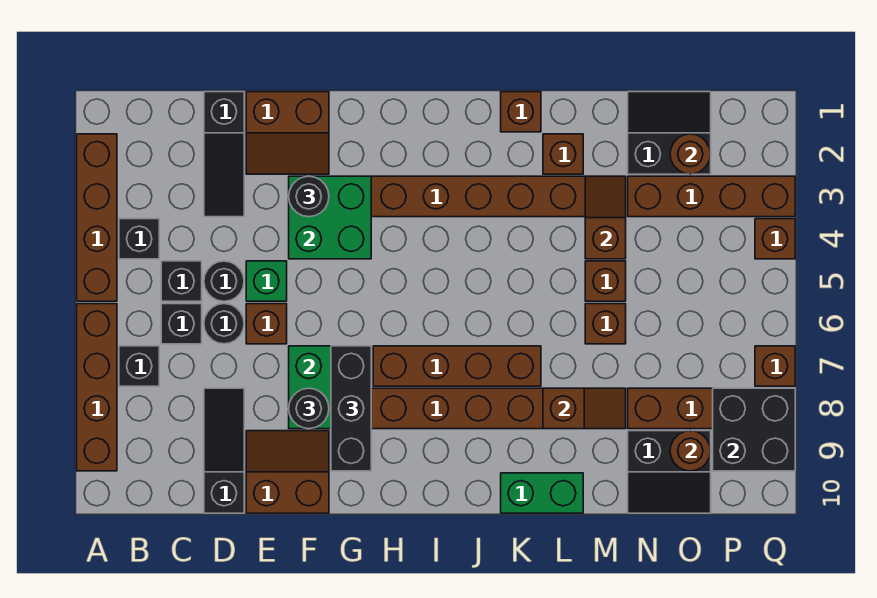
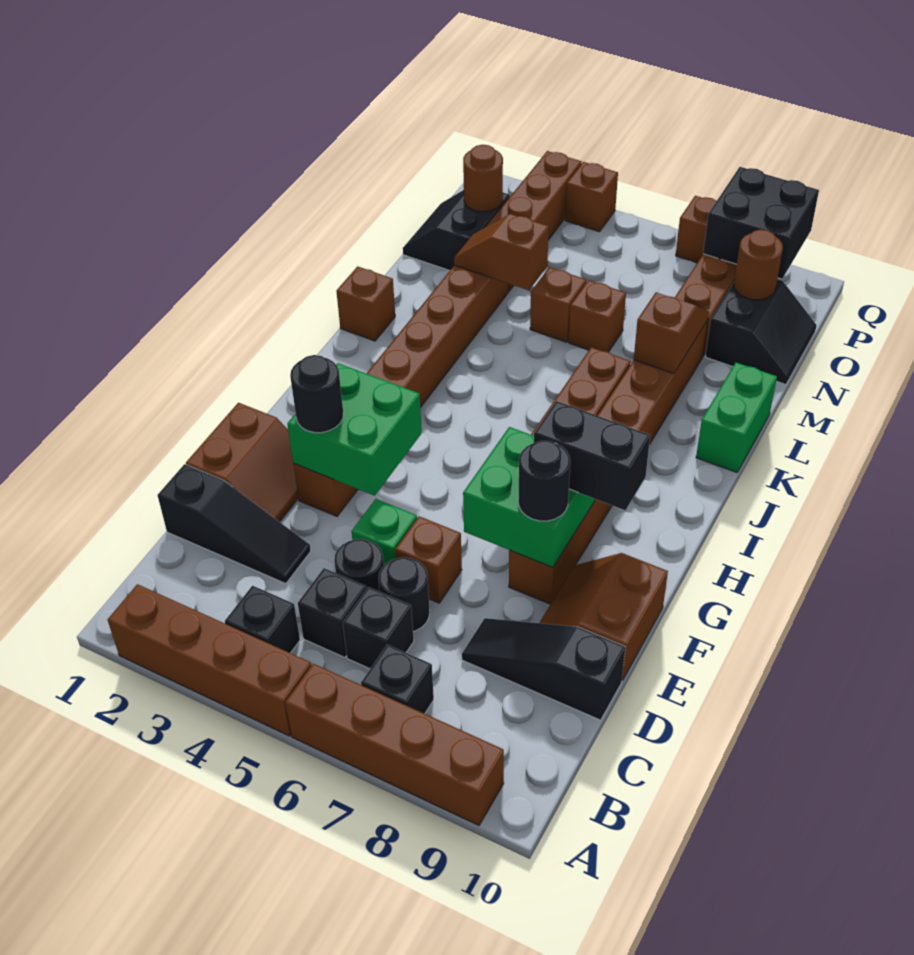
black brick G7:G9 level 3 -> black brick G8:G9 level 3
brown brick L2 level 1 -> none

